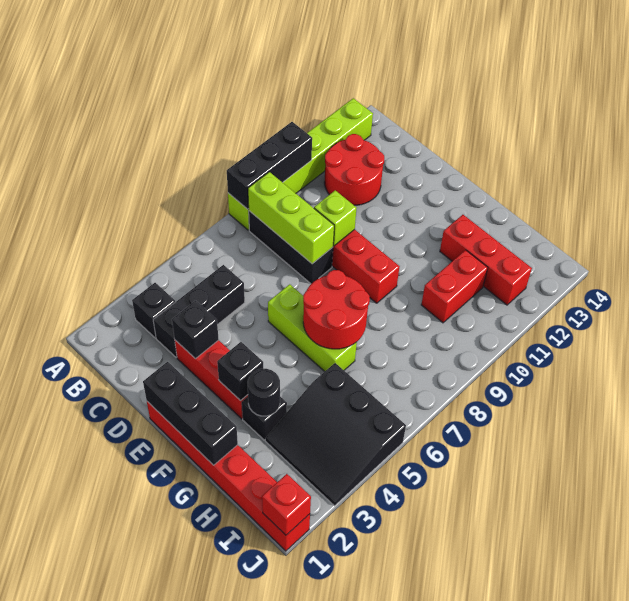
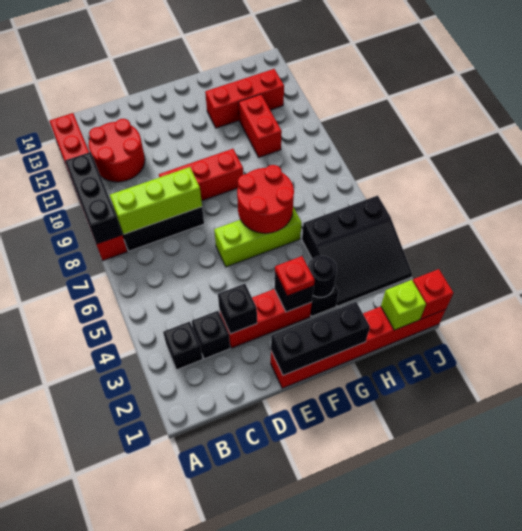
lime brick A8:A13 level 1 -> red brick A8:A13 level 1
black brick C3:C5 level 1 -> black brick C3 level 1
lime brick D9 level 2 -> lime brick I1 level 2
none -> red plate F3 level 3

